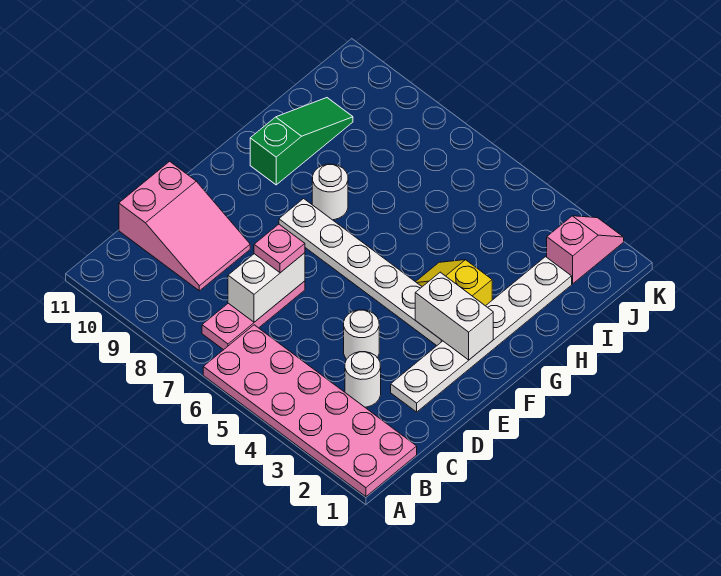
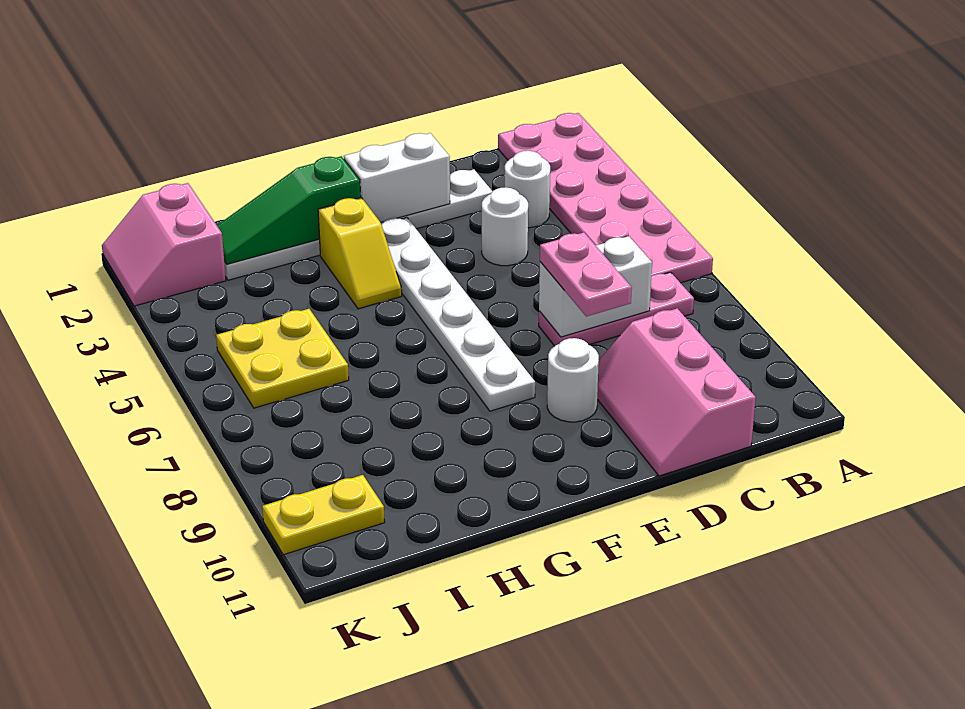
pink slope C9:D11 level 1 top 11 -> pink slope C9:D11 level 1 top C
pink plate D7 level 3 -> pink plate D7:D8 level 3
white brick F2:F3 level 2 -> white brick E2:F2 level 2
white round brick G8 level 1 -> white round brick E9 level 1
green slope G10:I10 level 1 top G -> green slope G2:I2 level 2 top G
none -> yellow plate I5:J6 level 1
pink slope J2:K2 level 1 top J -> pink slope J1:K2 level 1 top J
none -> yellow plate J10:K10 level 1

